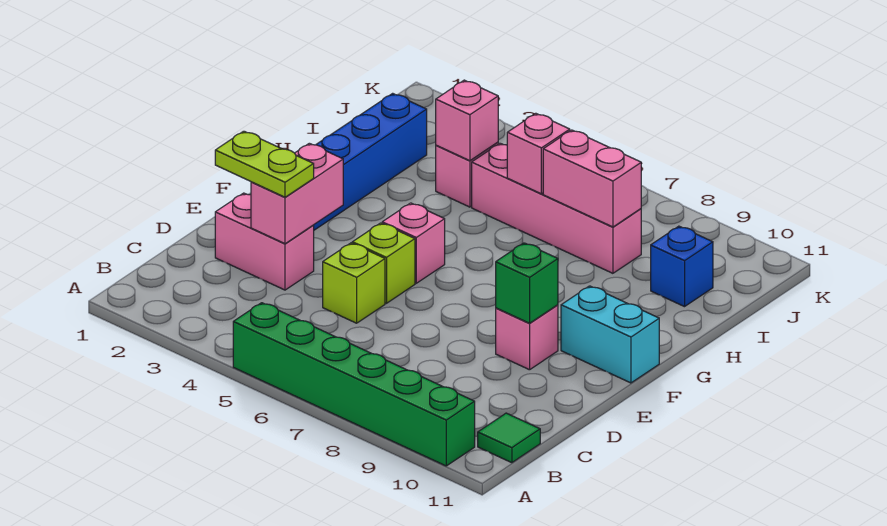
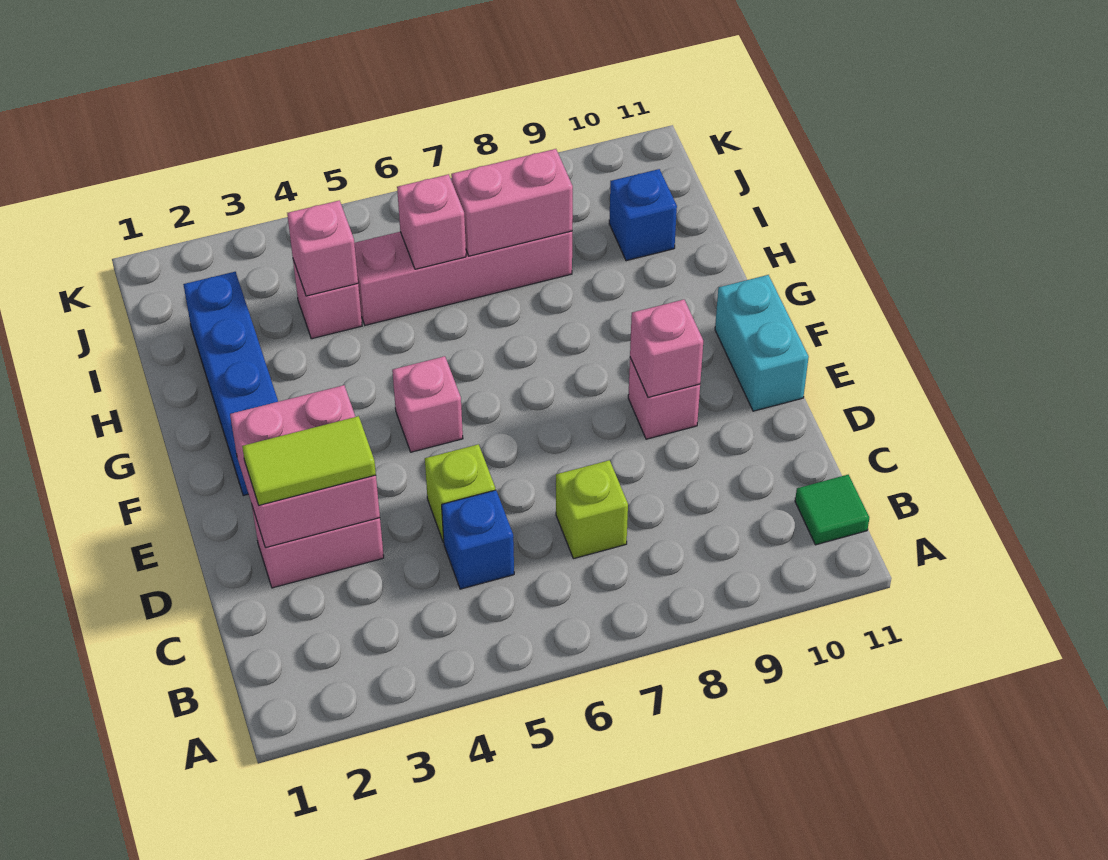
green brick A5:A10 level 1 -> none
none -> blue brick C5 level 1
lime plate D2:D3 level 3 -> lime tile D2:D3 level 3
pink brick D3:E3 level 2 -> pink brick D2:E3 level 2
lime brick E5 level 1 -> lime brick C7 level 1
green brick E9 level 2 -> pink brick E9 level 2
cyan brick F10:F11 level 1 -> cyan brick E11:F11 level 1

